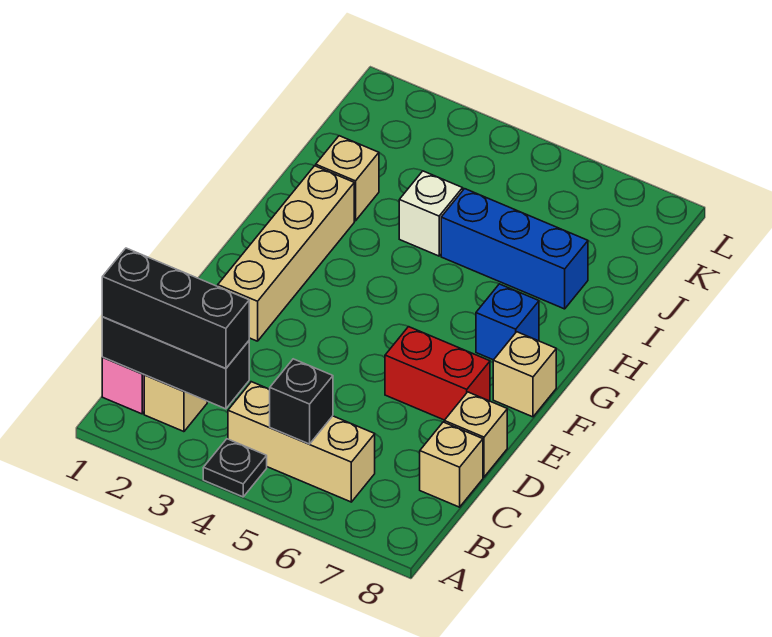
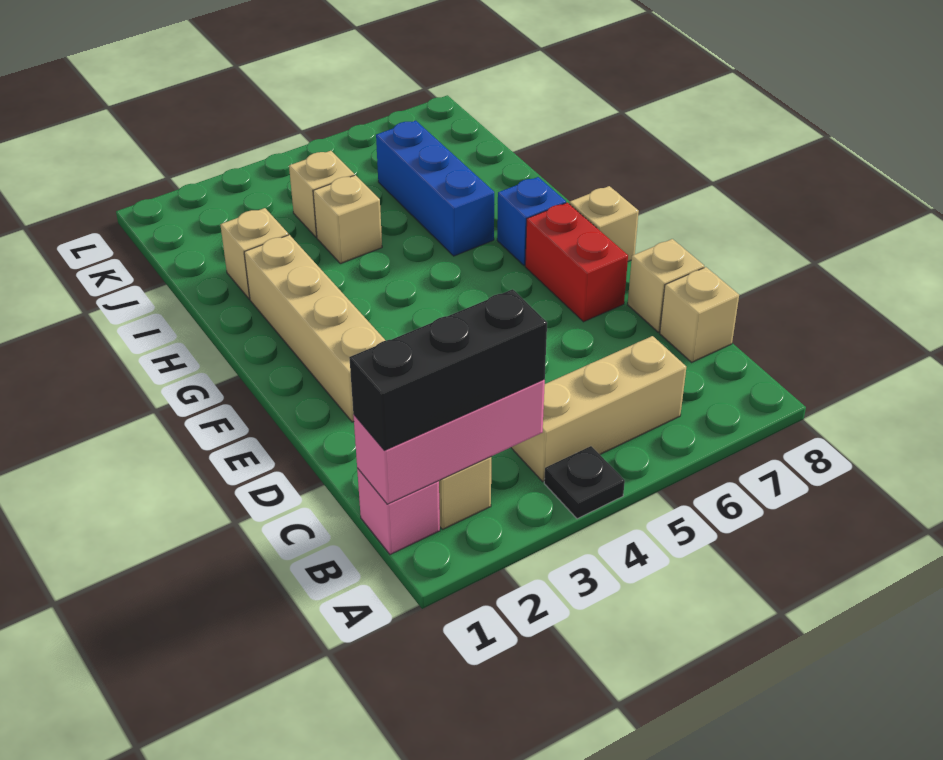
black brick B1:B3 level 2 -> pink brick B1:B3 level 2
black brick B5 level 2 -> none
red brick E6:E7 level 1 -> red brick E7:F7 level 1
white brick I4 level 1 -> tan brick I4 level 1
blue brick I5:I7 level 1 -> blue brick H6:J6 level 1
none -> tan brick J4 level 1

